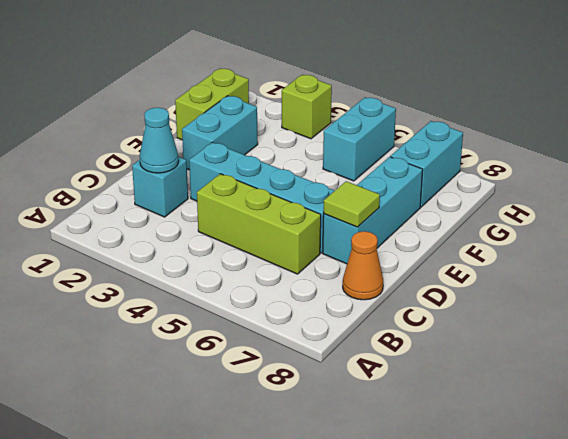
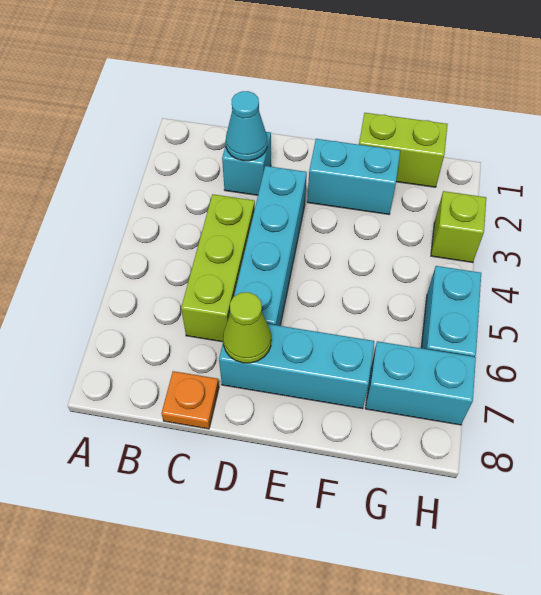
orange cone C8 level 1 -> orange plate C8 level 1
lime tile D7 level 2 -> lime cone D7 level 2
cyan brick G5:H5 level 1 -> cyan brick H5:H6 level 1

